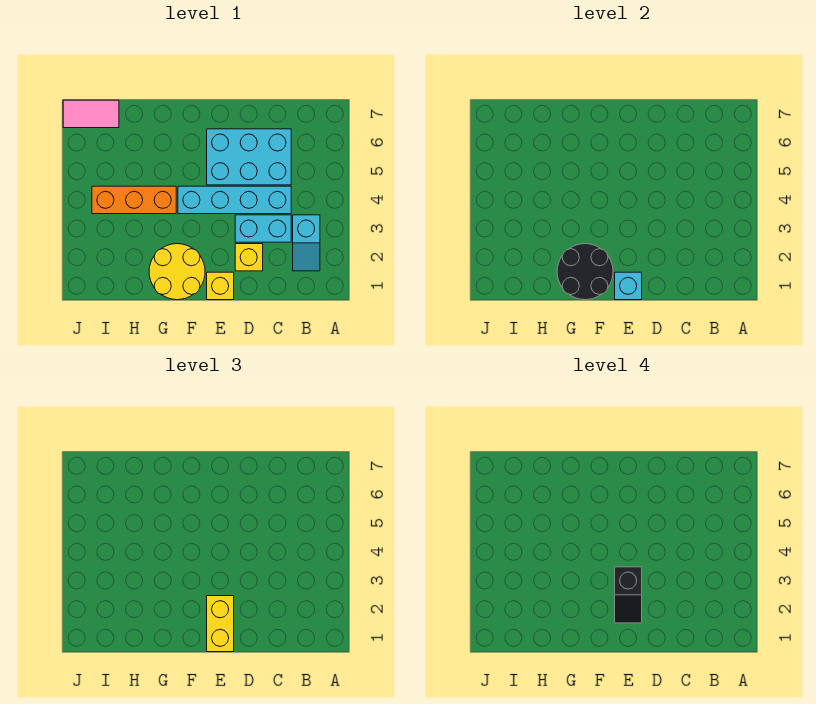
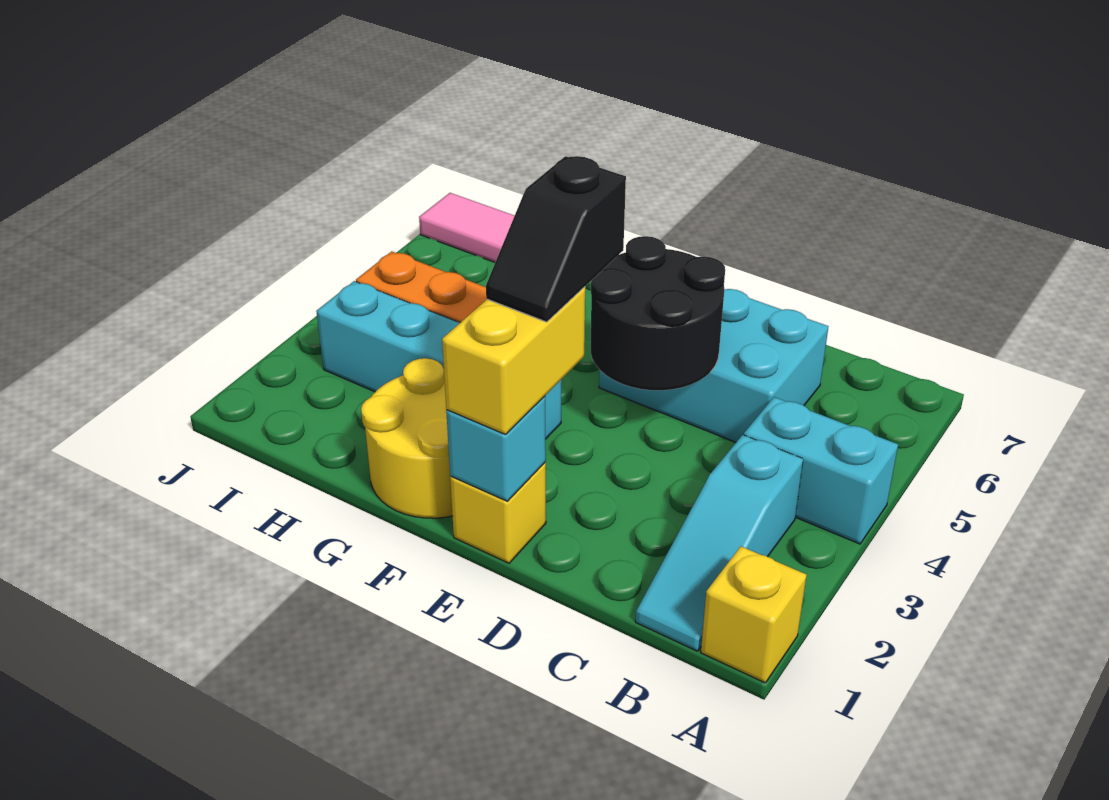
cyan slope B2:B3 level 1 top 3 -> cyan slope B1:B3 level 1 top 3
cyan brick C3:D3 level 1 -> cyan brick A4:B4 level 1
cyan brick C4:F4 level 1 -> cyan brick F3:I3 level 1
yellow brick D2 level 1 -> yellow brick A1 level 1
black round brick F1:G2 level 2 -> black round brick D4:E5 level 2

